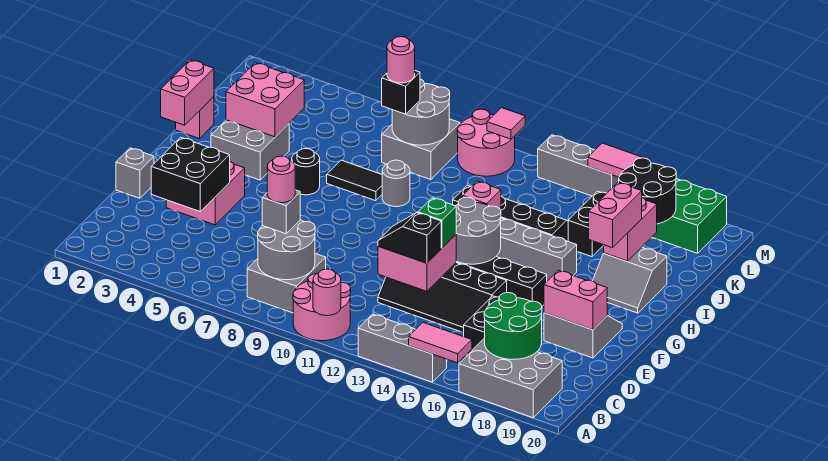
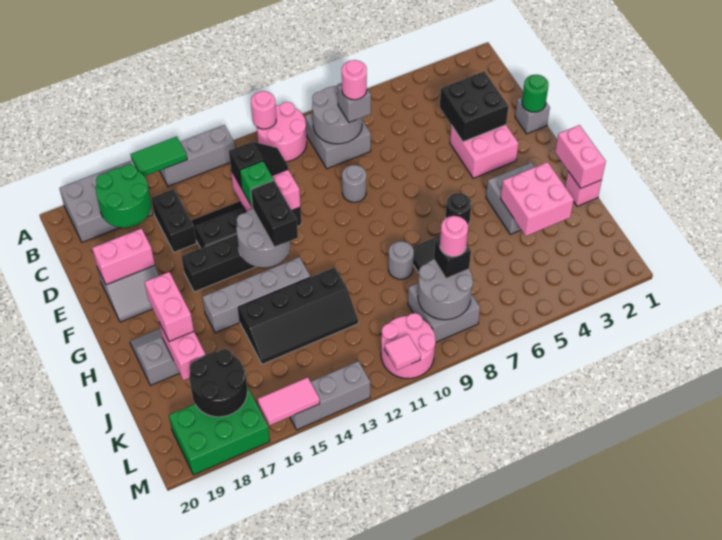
pink tile A15:A16 level 2 -> green tile A15:A16 level 2
none -> green round brick E1 level 2
none -> grey round brick E9 level 1
pink brick H13 level 2 -> none
black brick J16:K16 level 1 -> black brick F13:G13 level 3

